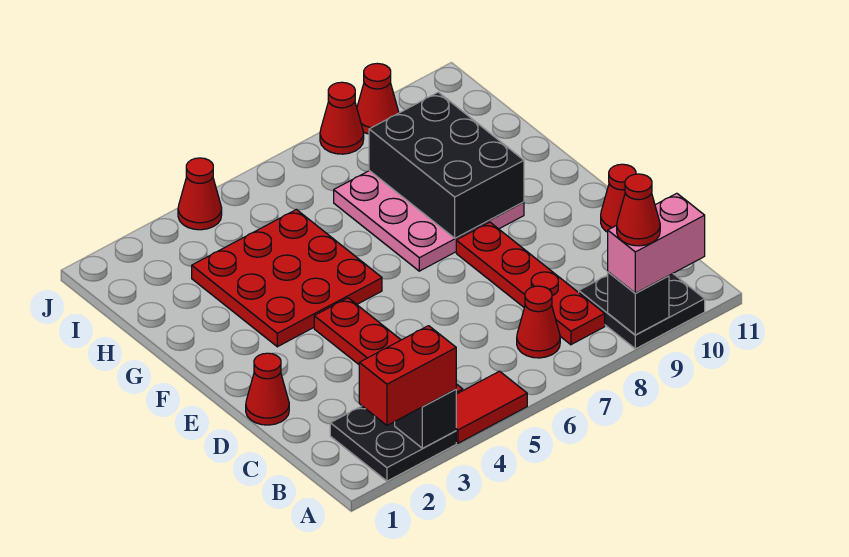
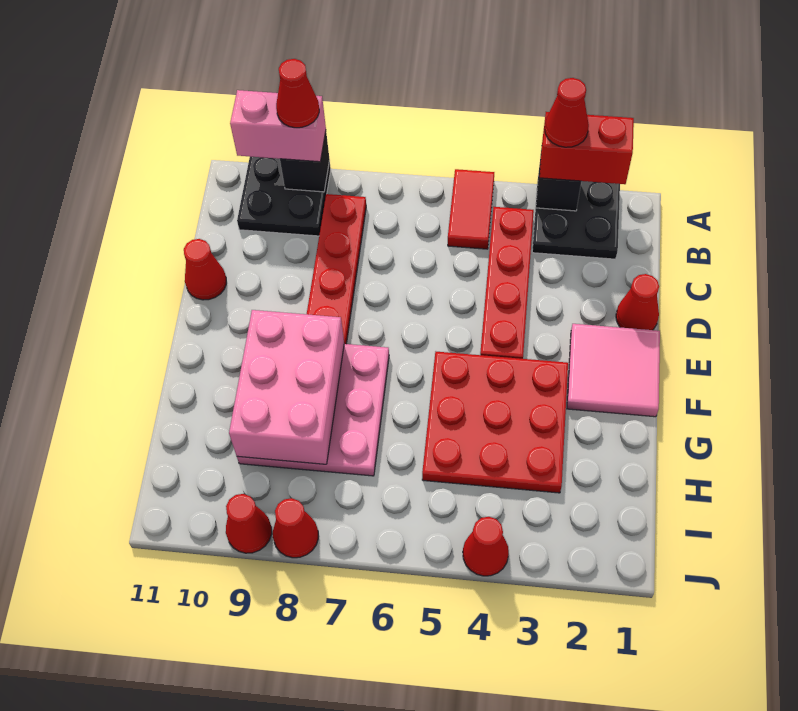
red tile A4:A5 level 1 -> red tile A5:B5 level 1
red cone B7 level 1 -> red cone A3 level 4
none -> pink tile E1:F2 level 1
black brick F8:H9 level 2 -> pink brick F8:H9 level 2

